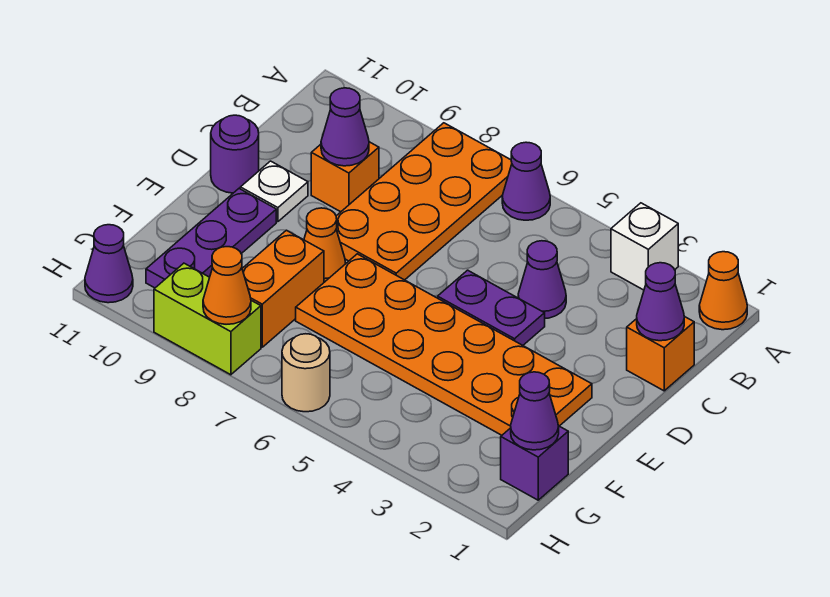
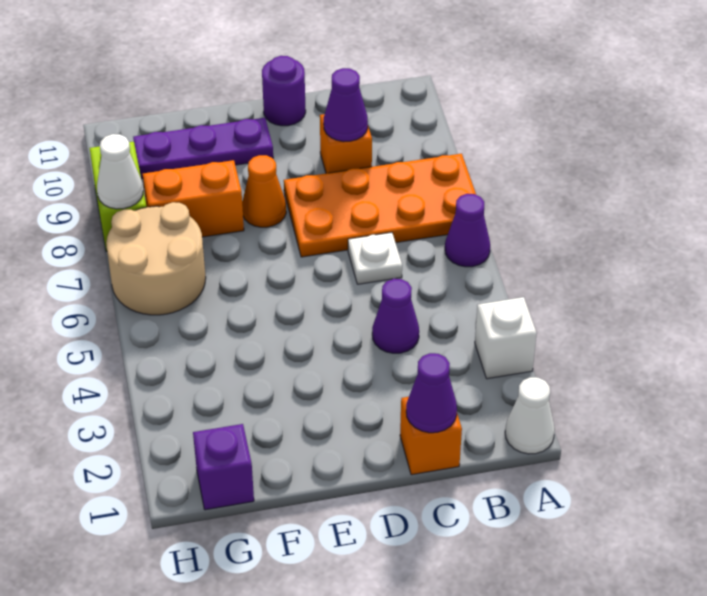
orange cone A1 level 1 -> white cone A1 level 1
purple plate D4:D5 level 1 -> none
white plate D10 level 1 -> white plate C6 level 1
orange plate E2:F7 level 1 -> none
purple cone G1 level 2 -> none
tan round brick H6 level 1 -> tan round brick G6:H7 level 1
orange cone H8 level 2 -> white cone H8 level 2
purple cone H11 level 1 -> none

